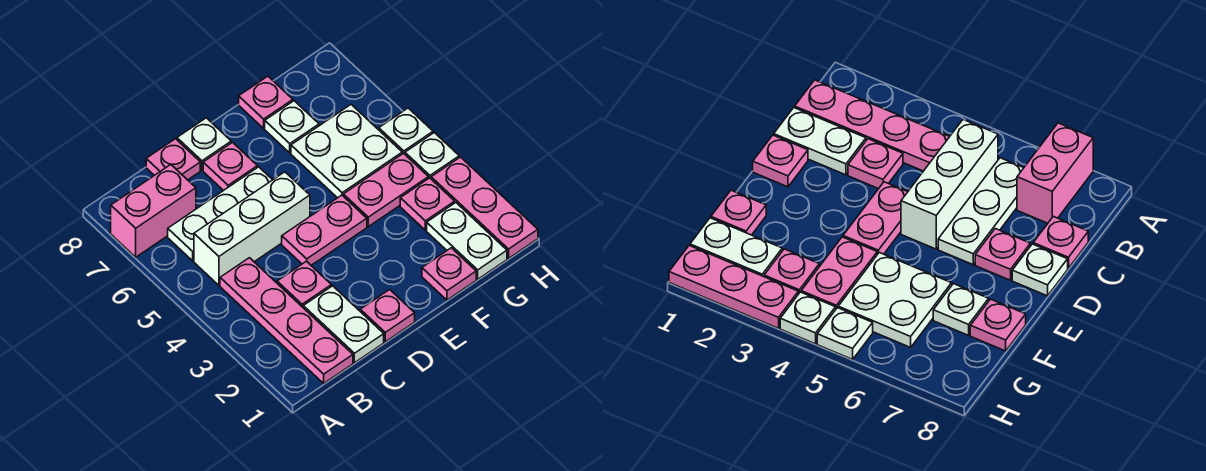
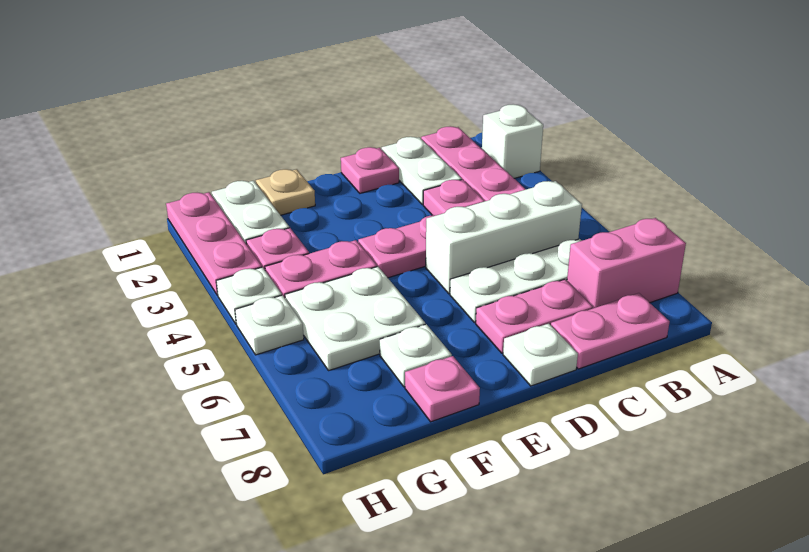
none -> white brick A2 level 1
pink plate C8 level 1 -> pink plate B8:C8 level 1
pink plate D7 level 1 -> pink plate C7:D7 level 1
pink plate F1 level 1 -> tan plate F1 level 1

